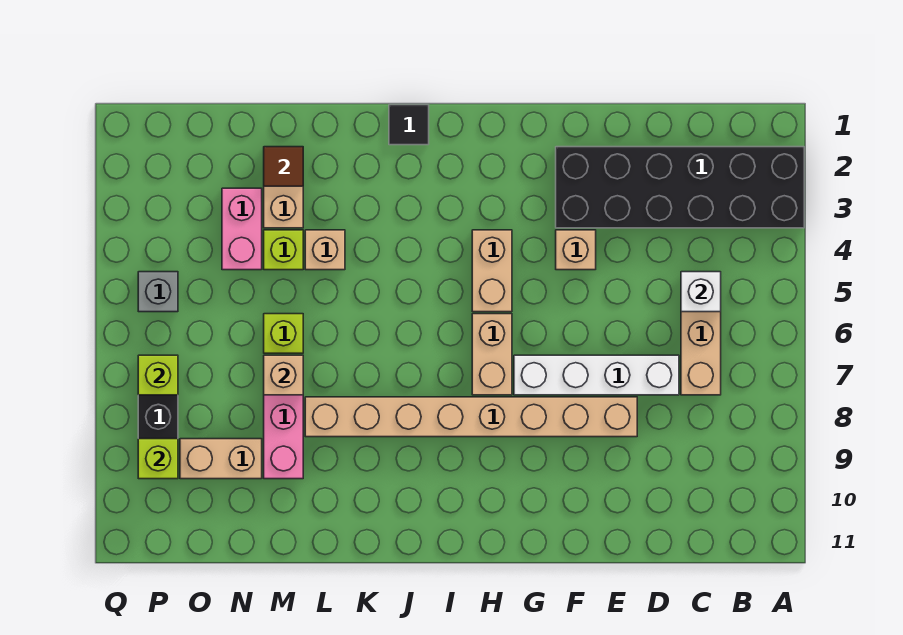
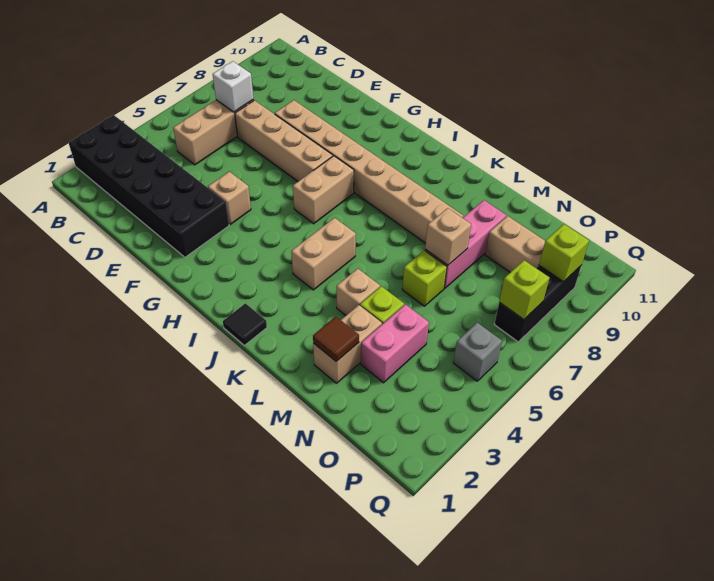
white brick C5 level 2 -> white brick C7 level 2
white brick D7:G7 level 1 -> tan brick D7:G7 level 1
tan brick H4:H5 level 1 -> tan brick J4:J5 level 1

